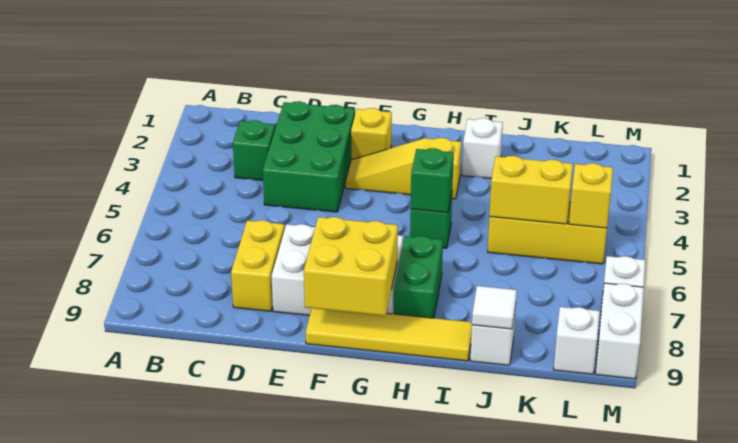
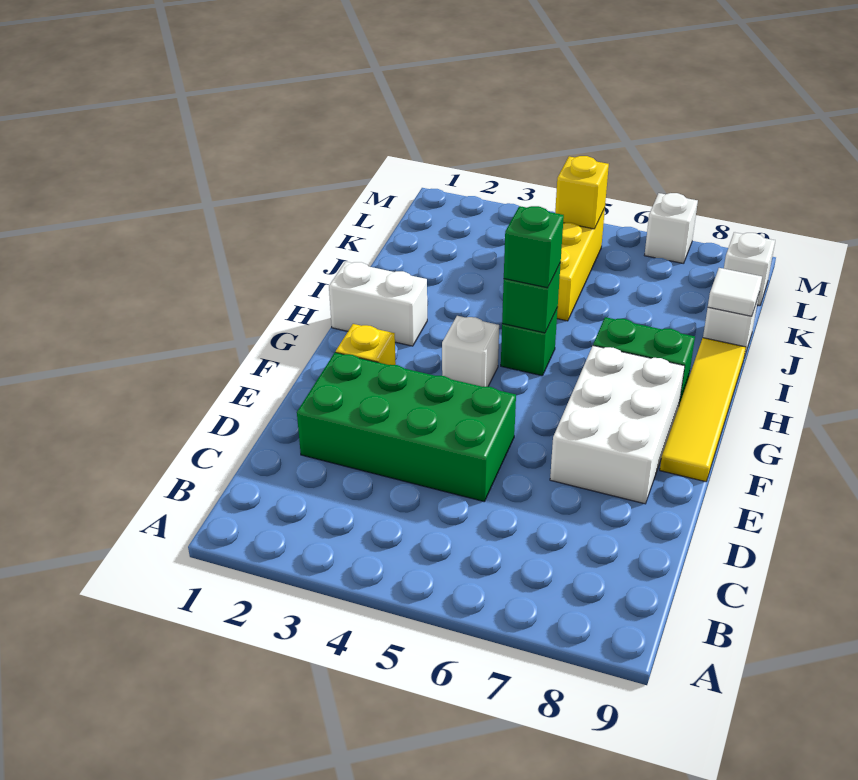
green brick C3 level 1 -> green brick H5 level 3
green brick D2:E4 level 1 -> green brick D2:E5 level 1
yellow brick D7:D8 level 1 -> none
yellow slope F3:H3 level 1 top H -> none
yellow brick F8:G9 level 2 -> none
white brick I2 level 1 -> white brick G4 level 1
yellow brick J5:K5 level 2 -> none
white brick M8:M9 level 1 -> white brick H1:H2 level 1

